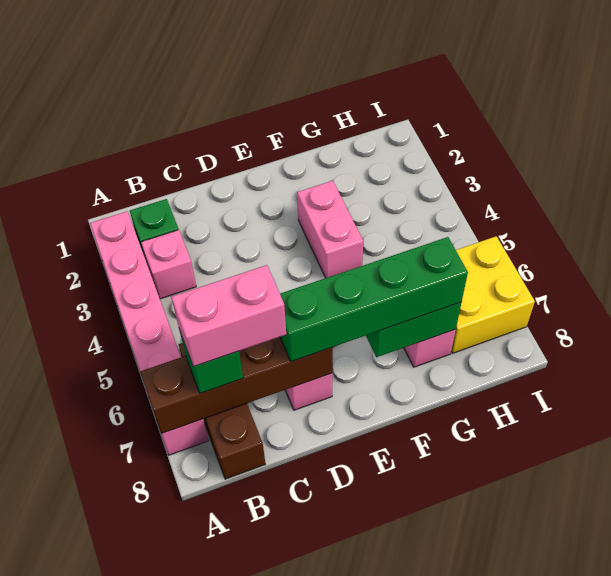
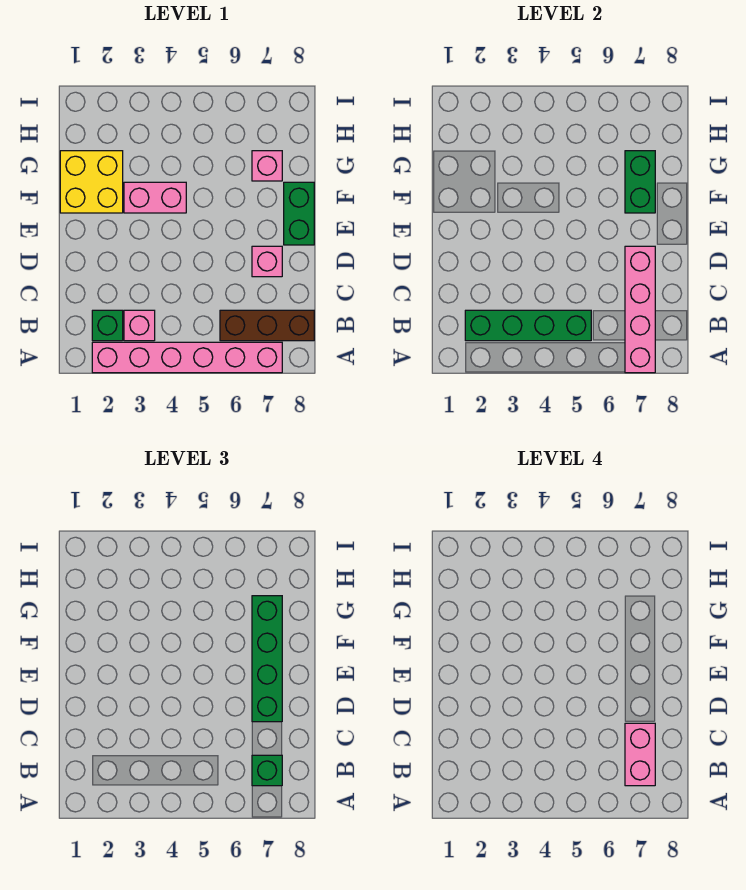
brown brick A7:D7 level 2 -> pink brick A7:D7 level 2
none -> green brick B2:B5 level 2
none -> green brick E8:F8 level 1
yellow brick H6:I7 level 1 -> yellow brick F1:G2 level 1

